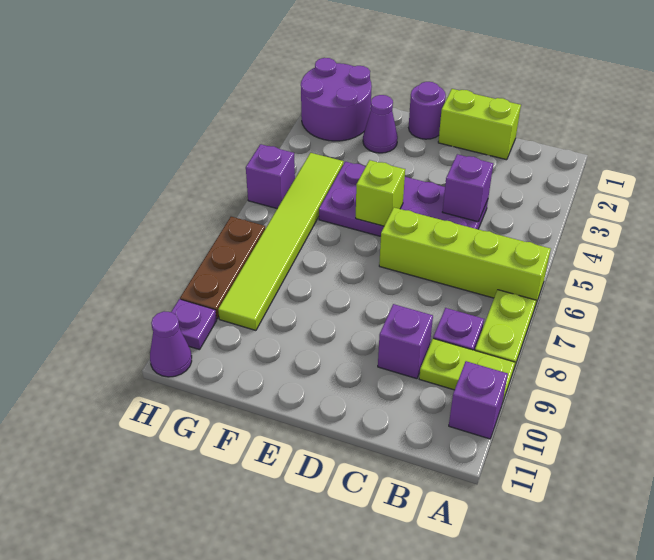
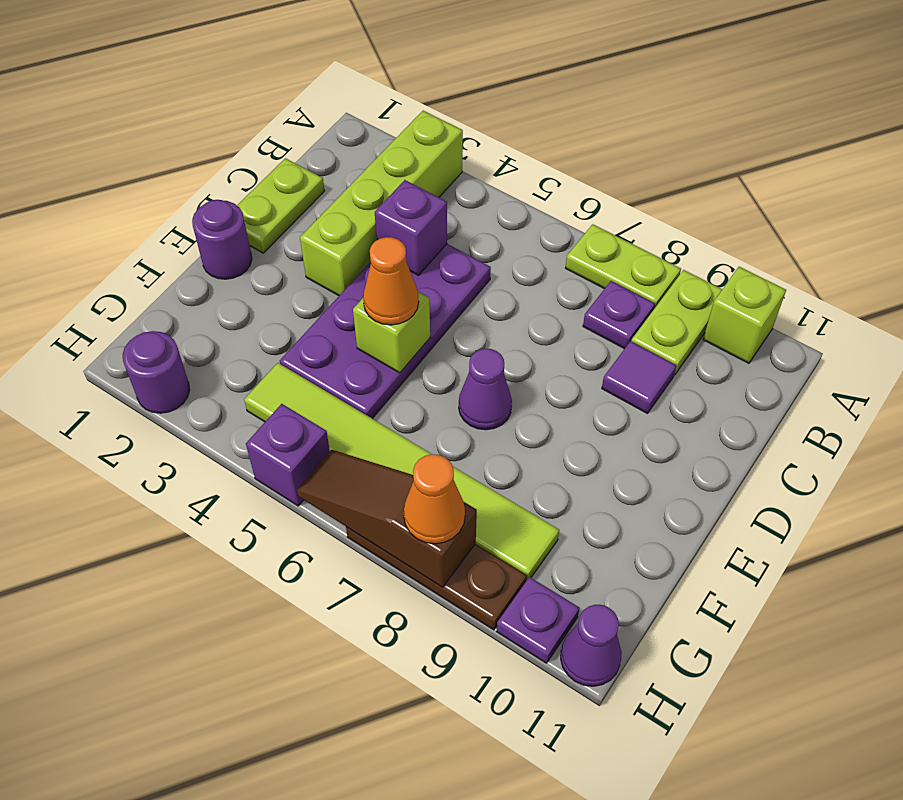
lime brick A6:D6 level 1 -> lime brick A3:D3 level 1
purple brick A10 level 1 -> lime brick A10 level 1
lime brick C1:D1 level 1 -> lime plate C1:D1 level 1
purple brick C9 level 1 -> purple tile C9 level 1
none -> orange cone E5 level 3
purple cone F2 level 1 -> purple cone E7 level 1
purple round brick G1:H2 level 1 -> purple round brick H2 level 1
none -> brown slope H6:H8 level 2 top 8
none -> orange cone H8 level 3

